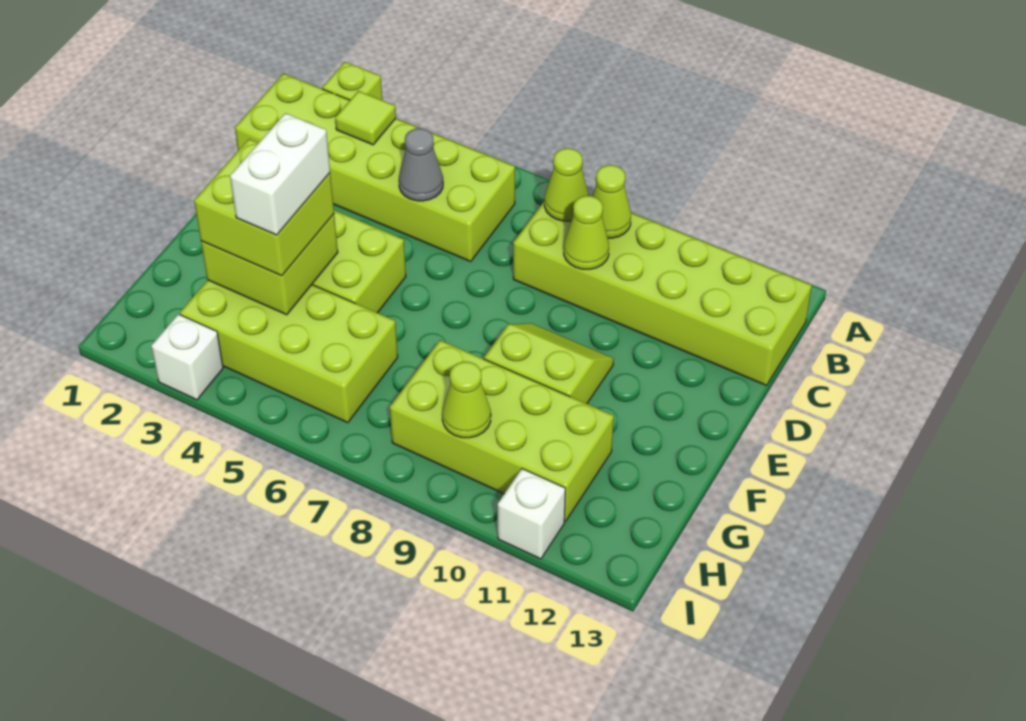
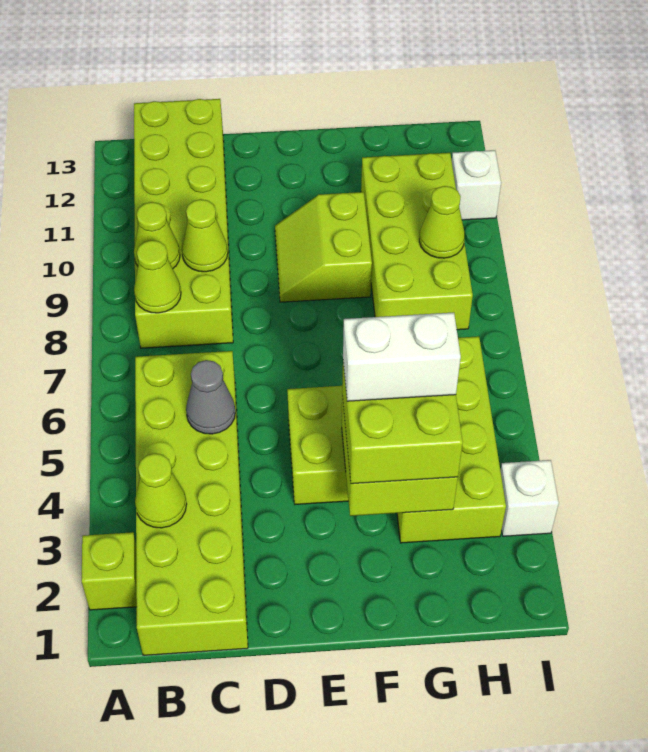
lime tile B3 level 2 -> lime cone B3 level 2

